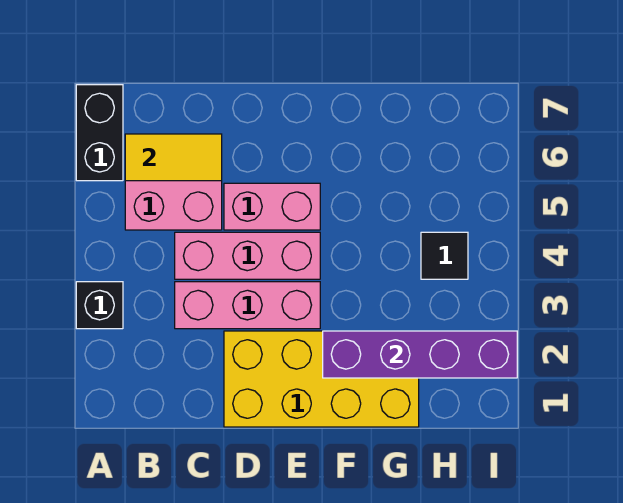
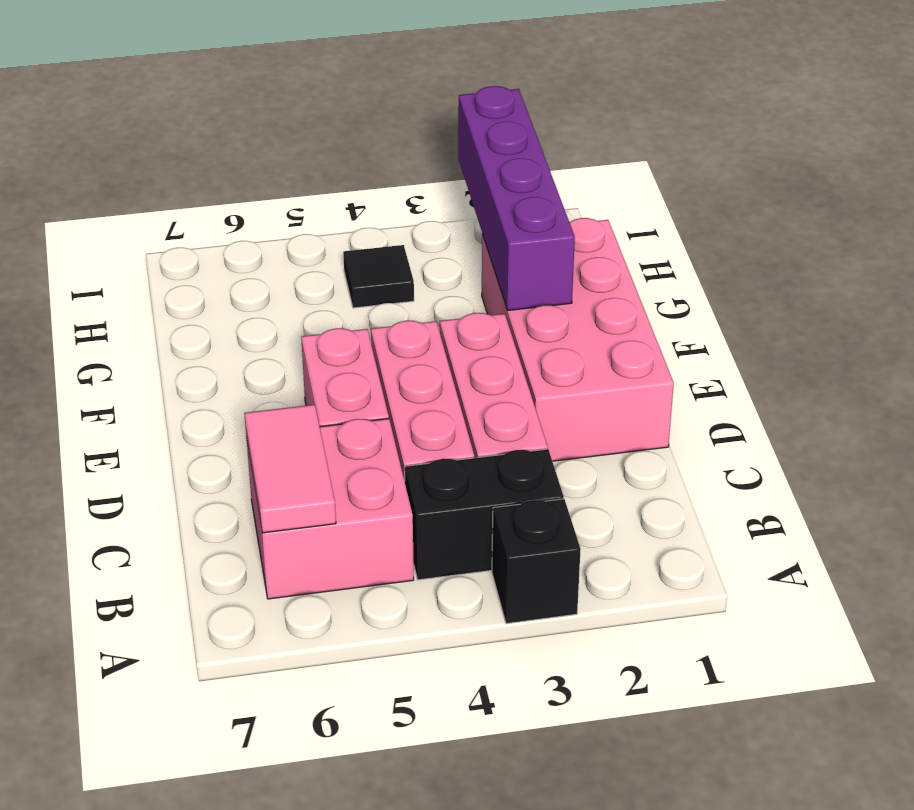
black brick A6:A7 level 1 -> black brick B3:B4 level 1
yellow tile B6:C6 level 2 -> pink tile B6:C6 level 2
yellow brick D1:G2 level 1 -> pink brick D1:G2 level 1

